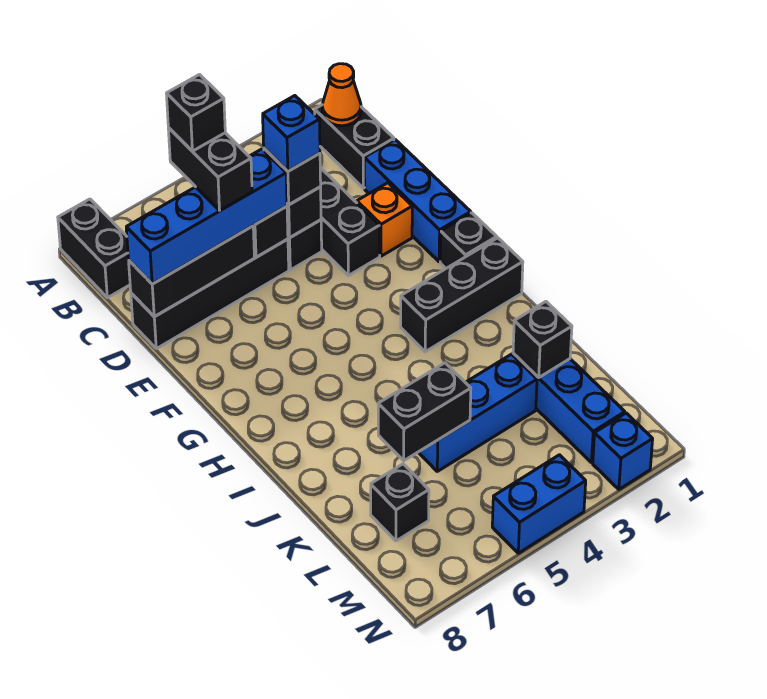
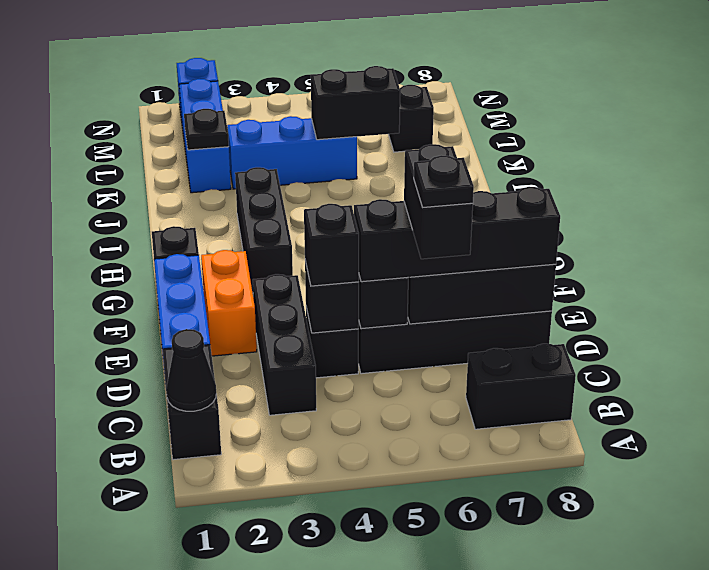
black brick A8:B8 level 1 -> black brick B7:B8 level 1
orange cone B1 level 2 -> black cone B1 level 2
black brick C6 level 5 -> black plate C6 level 5
blue brick D4 level 4 -> none
blue brick D5:D8 level 3 -> black brick D5:D8 level 3
orange brick E2 level 1 -> orange brick E2:F2 level 1
black brick H1:H3 level 1 -> black brick G3:I3 level 1
black brick K2 level 2 -> black plate K2 level 2
blue brick N4:N5 level 1 -> none

